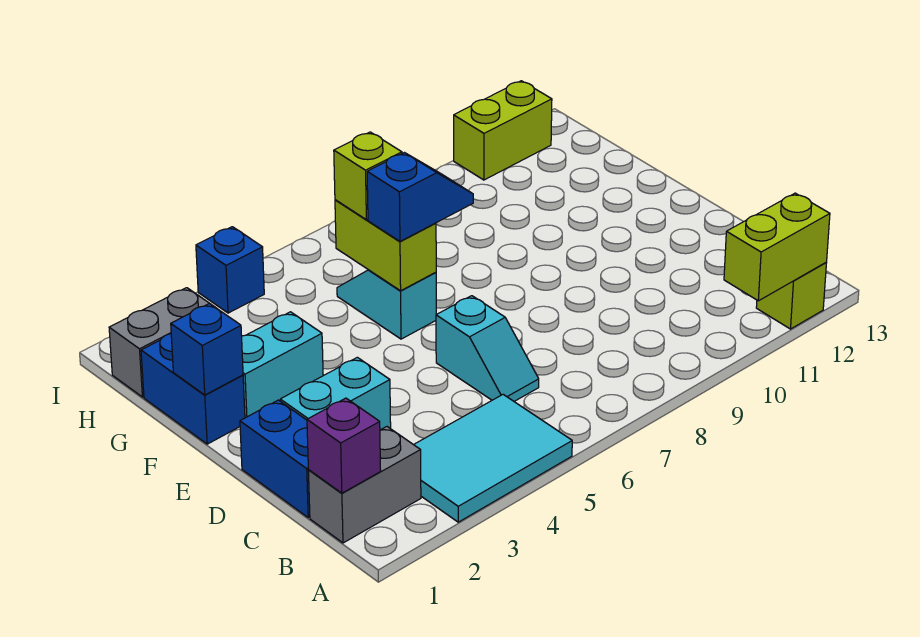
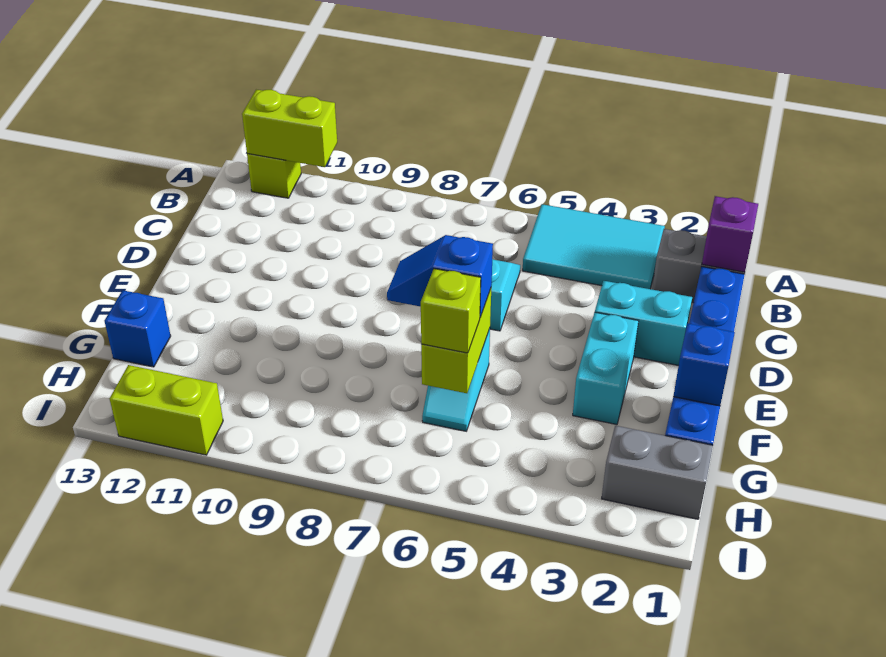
cyan brick F2:F3 level 1 -> cyan brick E3:F3 level 1
blue brick I4 level 1 -> blue brick G13 level 1

